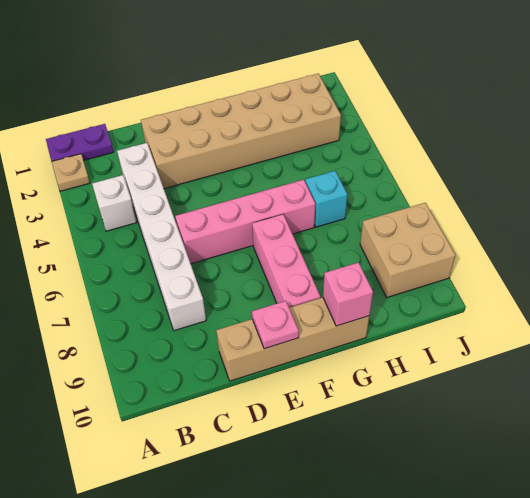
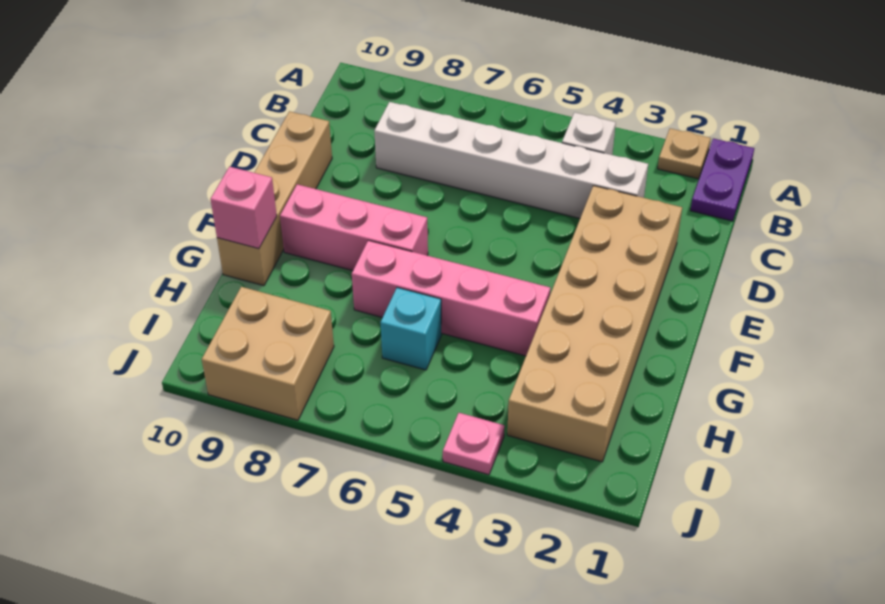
pink brick D6:G6 level 1 -> pink brick G4:G7 level 1
pink plate E10 level 2 -> pink plate J4 level 1

